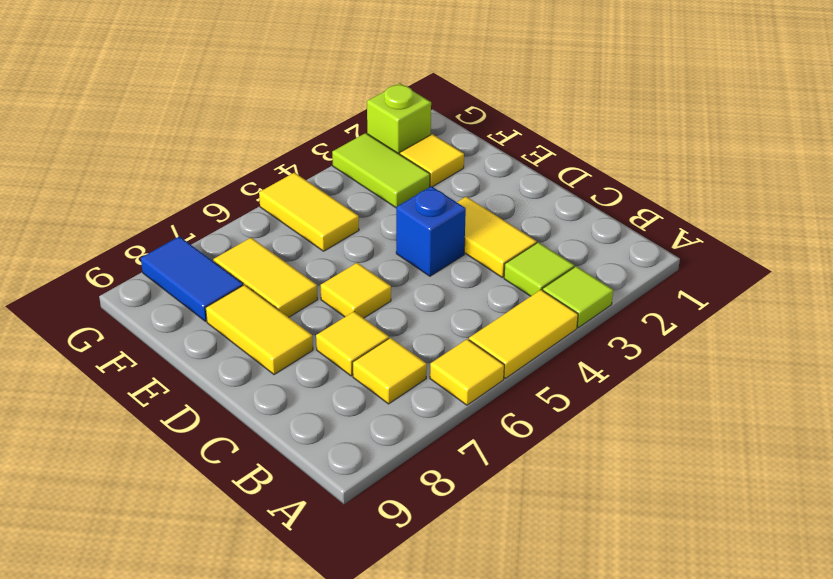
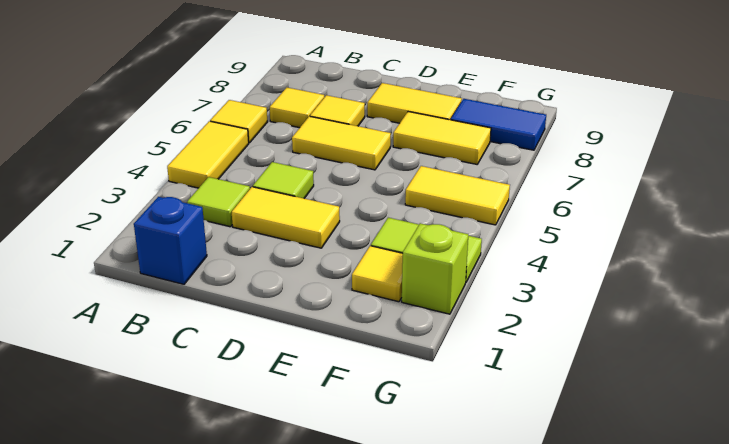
lime tile A3 level 1 -> lime tile C4 level 1
blue brick D4 level 1 -> blue brick B1 level 1
yellow tile D6 level 1 -> yellow tile C6:D6 level 1

